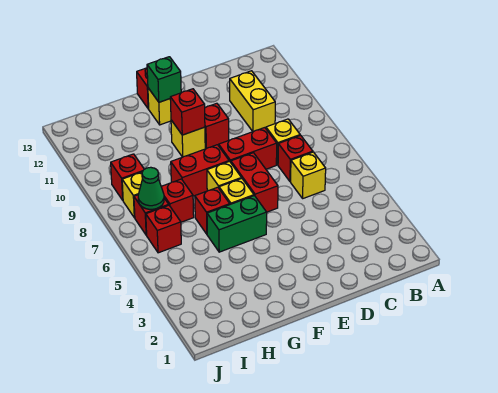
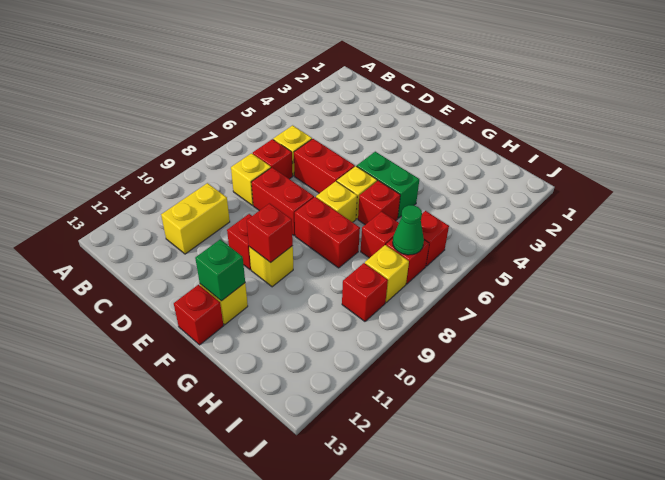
red brick E6:E7 level 1 -> red brick D6:E6 level 1

